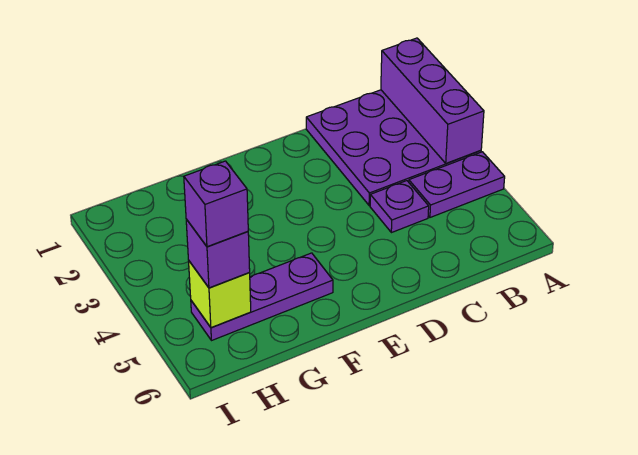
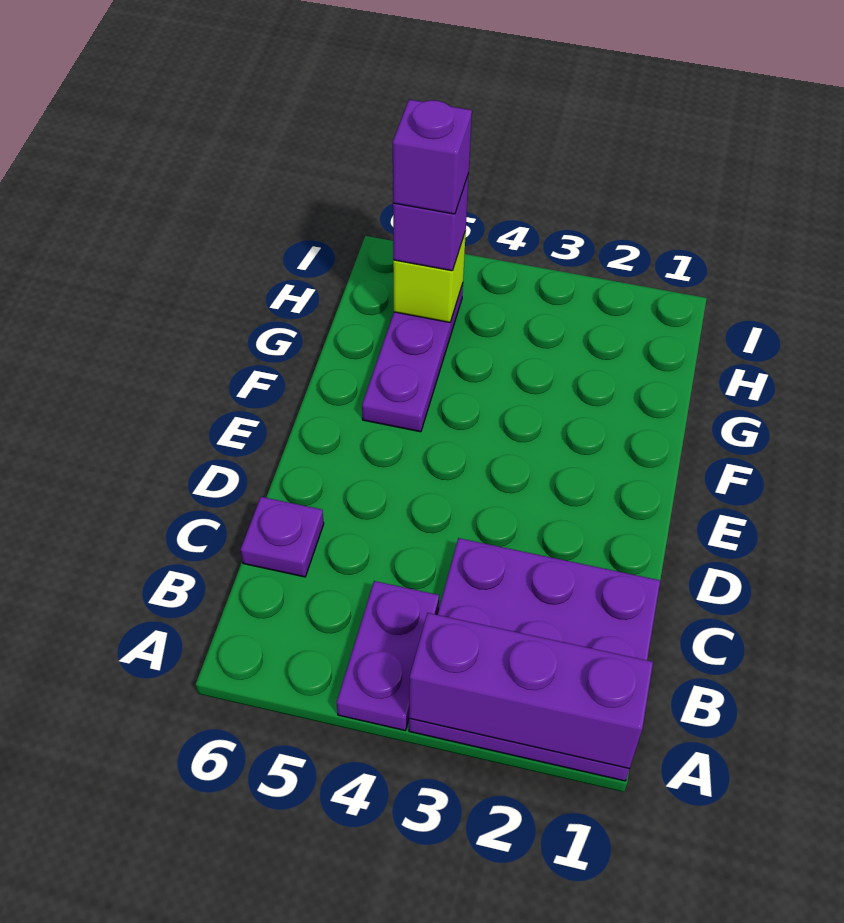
purple plate C4 level 1 -> purple plate C6 level 1

